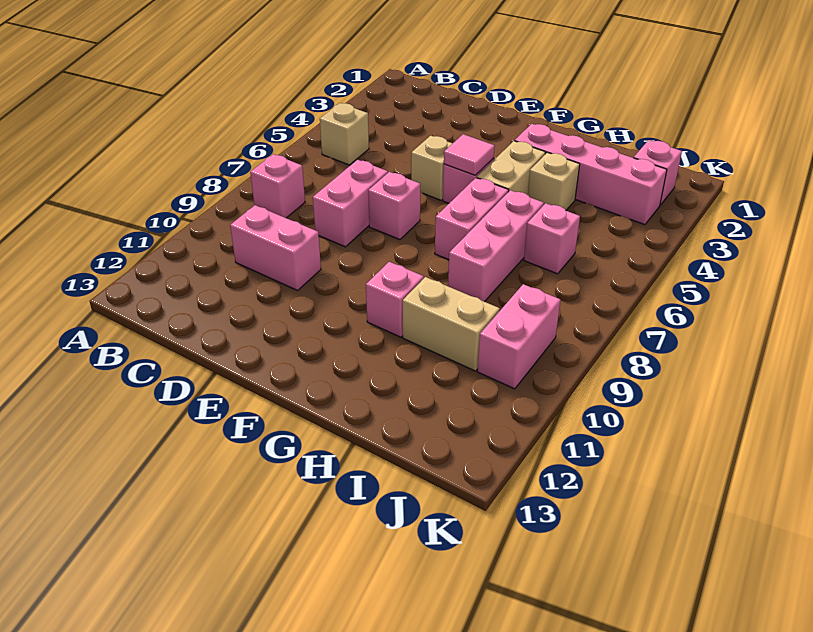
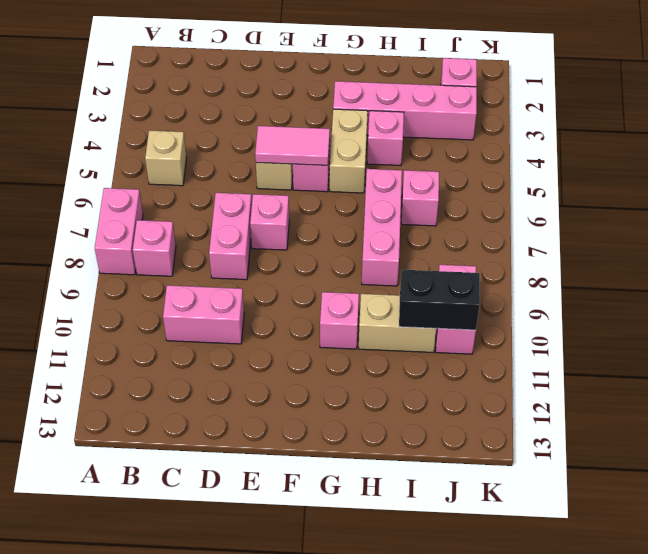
pink tile F5 level 2 -> pink tile E5:F5 level 2
pink brick G6:G7 level 1 -> pink brick A7:A8 level 1
tan brick H4 level 1 -> pink brick H4 level 1
none -> black brick I10:J10 level 2

